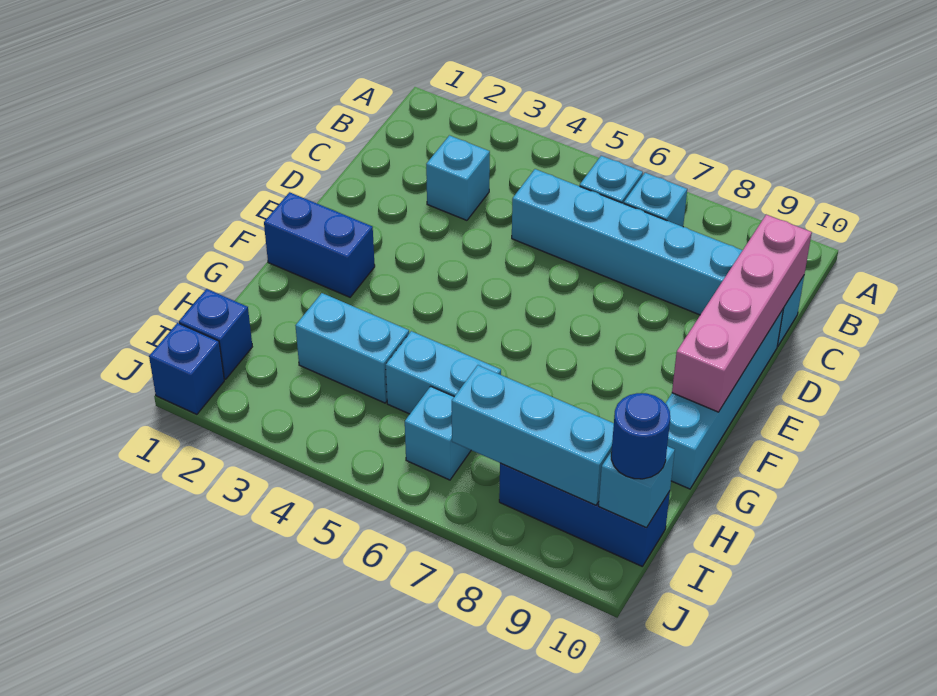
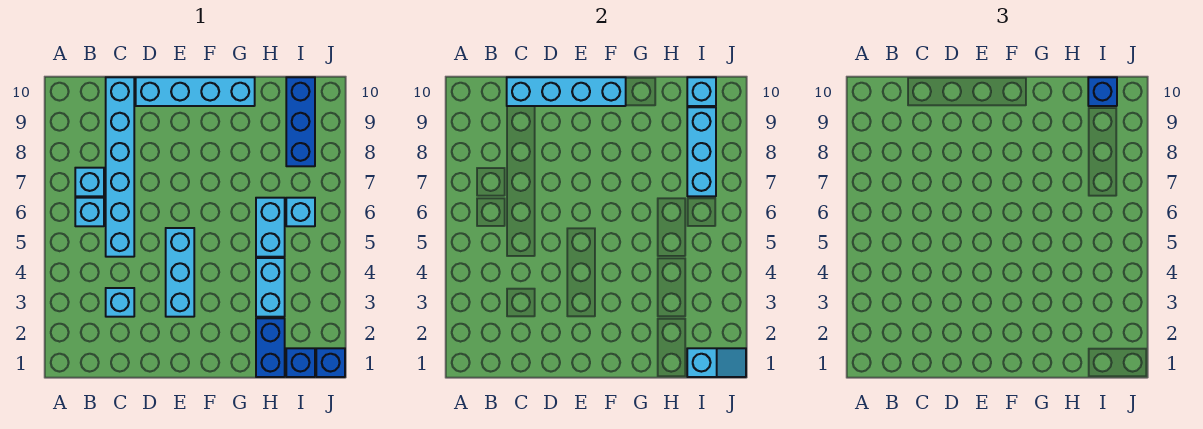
pink brick C10:F10 level 2 -> cyan brick C10:F10 level 2
none -> cyan brick E3:E5 level 1
blue brick F1:F2 level 1 -> blue brick H1:H2 level 1
none -> cyan slope I1:J1 level 2 top I
blue round brick I10 level 3 -> blue brick I10 level 3

